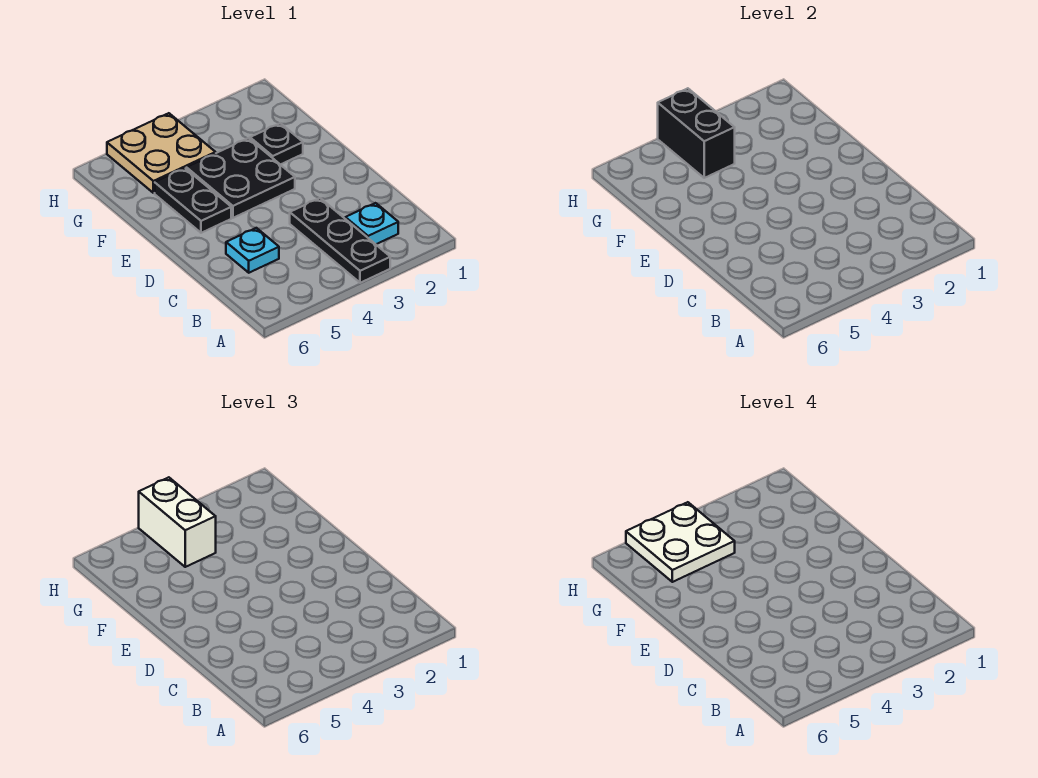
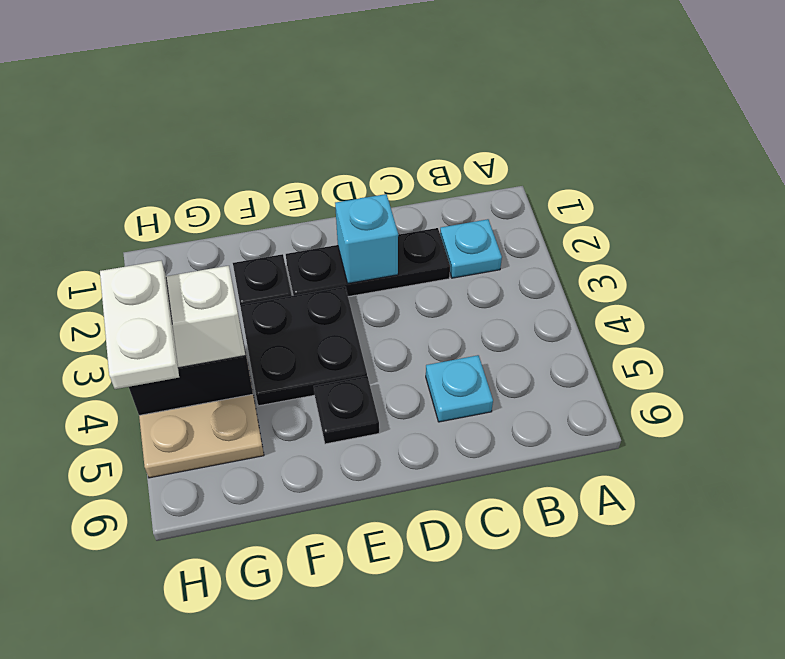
black plate A3:C3 level 1 -> black plate C2:E2 level 1
none -> cyan brick D2 level 2
black plate E5:F5 level 1 -> black plate E5 level 1
white plate G4:H5 level 4 -> white plate H4:H5 level 4

